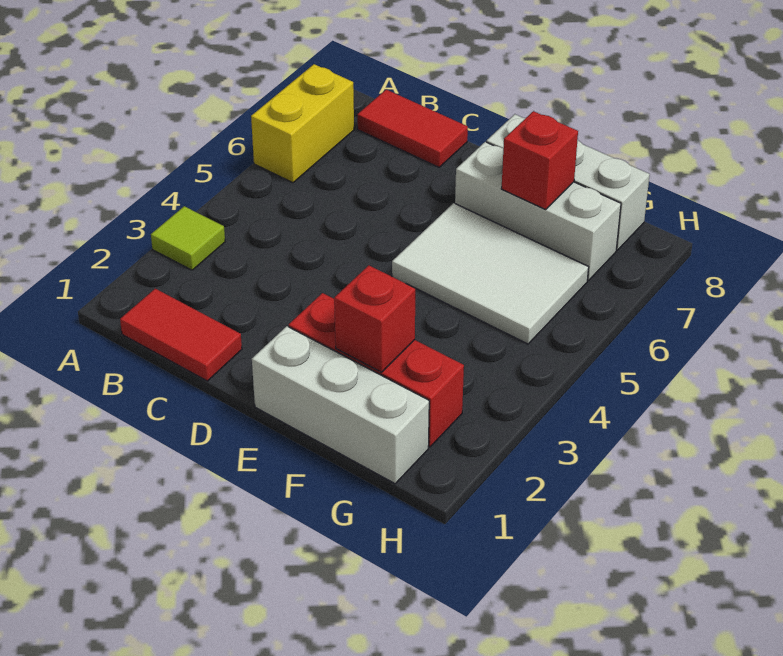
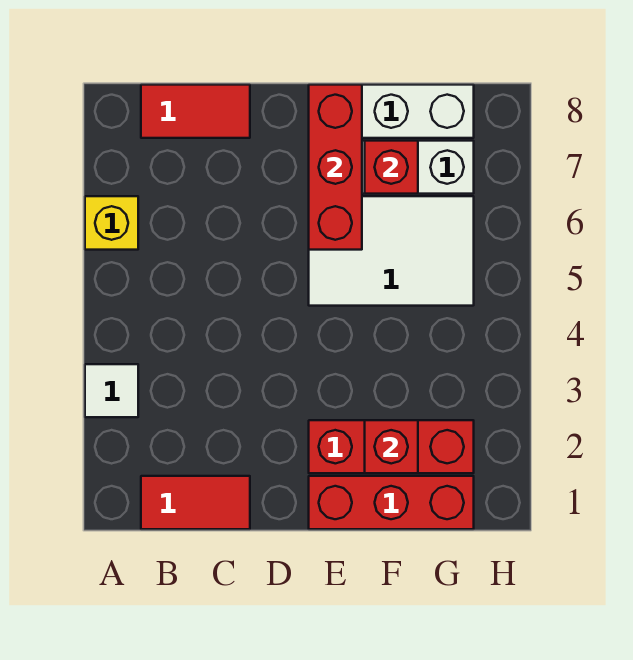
lime tile A3 level 1 -> white tile A3 level 1
yellow brick A6:A7 level 1 -> yellow brick A6 level 1
white brick E1:G1 level 1 -> red brick E1:G1 level 1
none -> red brick E6:E8 level 2

